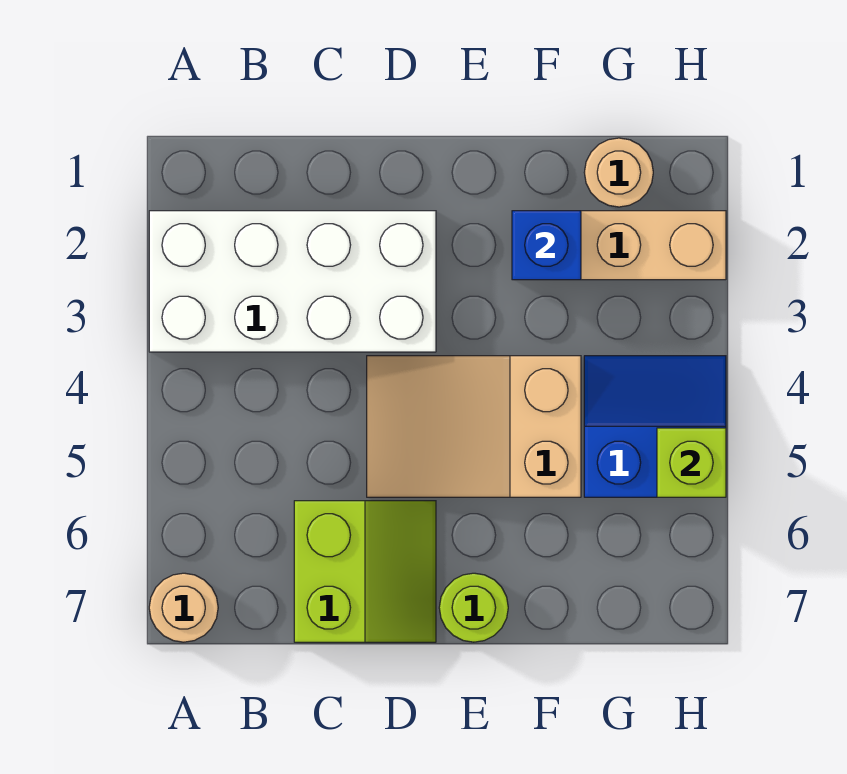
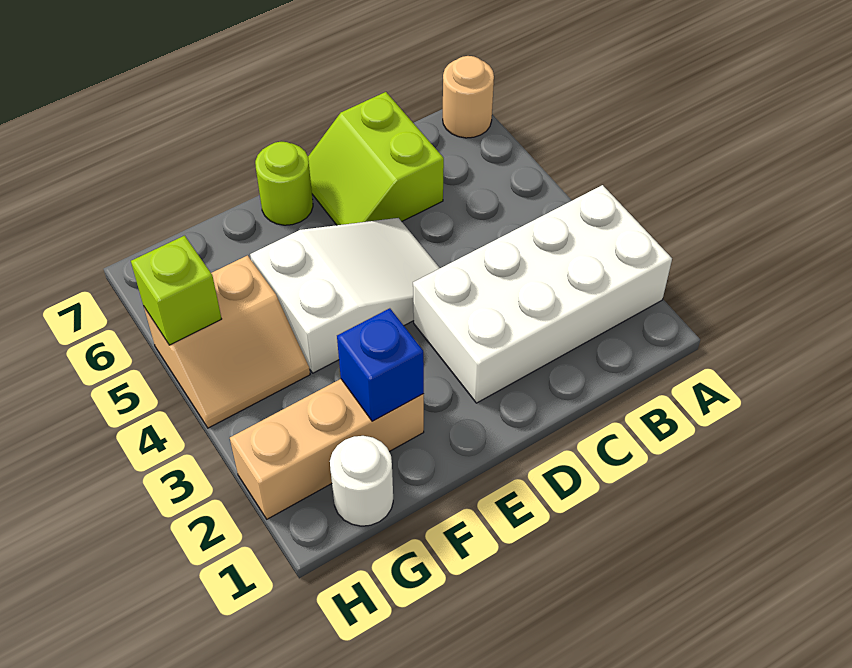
tan slope D4:F5 level 1 top F -> white slope D4:F5 level 1 top F
tan round brick G1 level 1 -> white round brick G1 level 1
blue slope G4:H5 level 1 top 5 -> tan slope G4:H5 level 1 top 5

